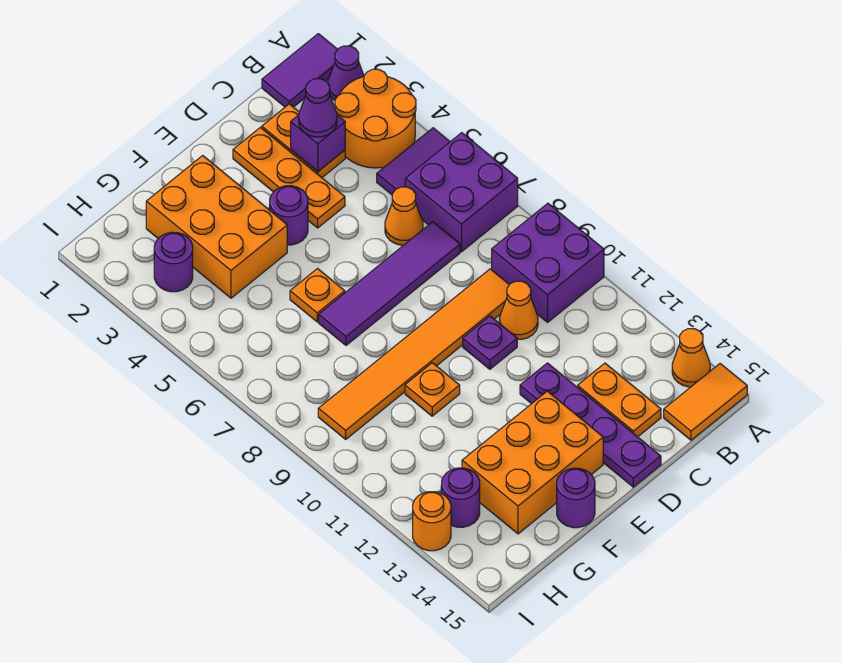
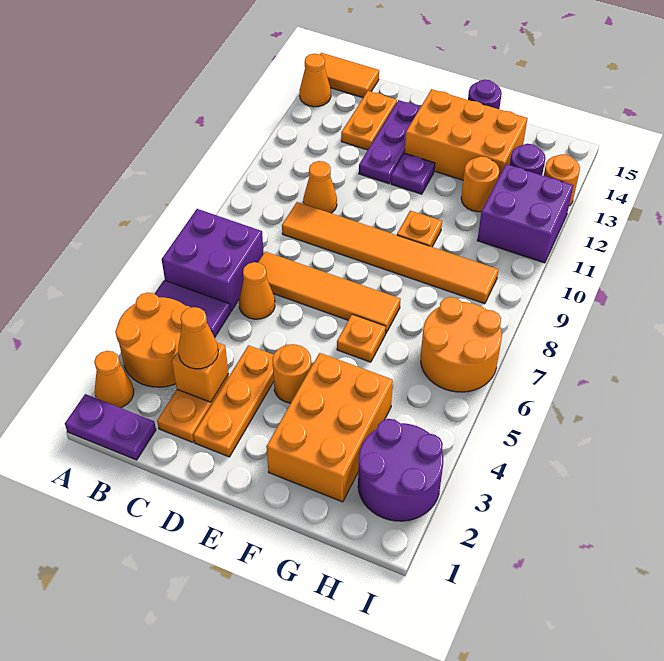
purple tile A1:B1 level 1 -> purple plate A1:B1 level 1
purple cone A2 level 1 -> orange cone A2 level 1
purple brick A9:B10 level 1 -> purple brick H11:I12 level 1
purple brick C3 level 2 -> orange brick C3 level 2
purple cone C3 level 3 -> orange cone C3 level 3
purple tile C7:F7 level 1 -> orange tile C7:F7 level 1
purple plate D10 level 1 -> purple plate E12 level 1
purple plate D12:D15 level 1 -> purple plate D12:D14 level 1
purple round brick E4 level 1 -> orange round brick E4 level 1
none -> orange round brick G12 level 1
purple round brick H3 level 1 -> purple round brick H2:I3 level 1
none -> orange round brick H6:I7 level 1

